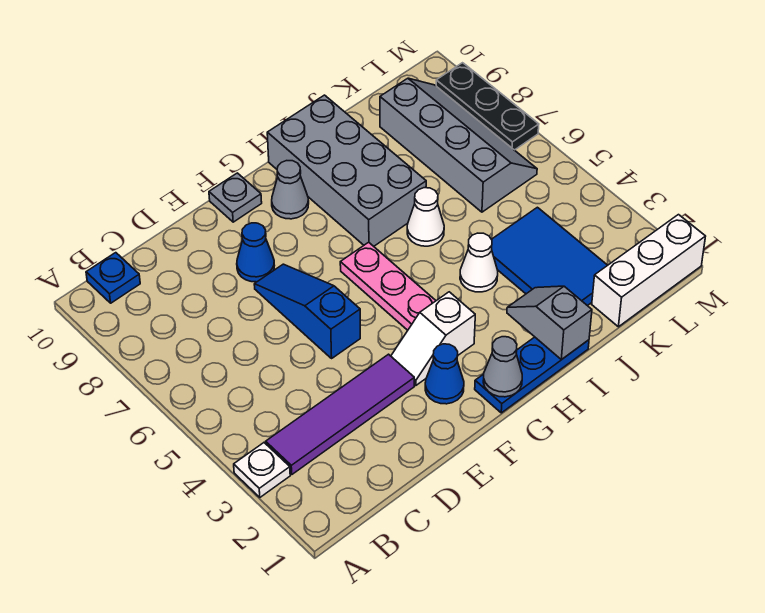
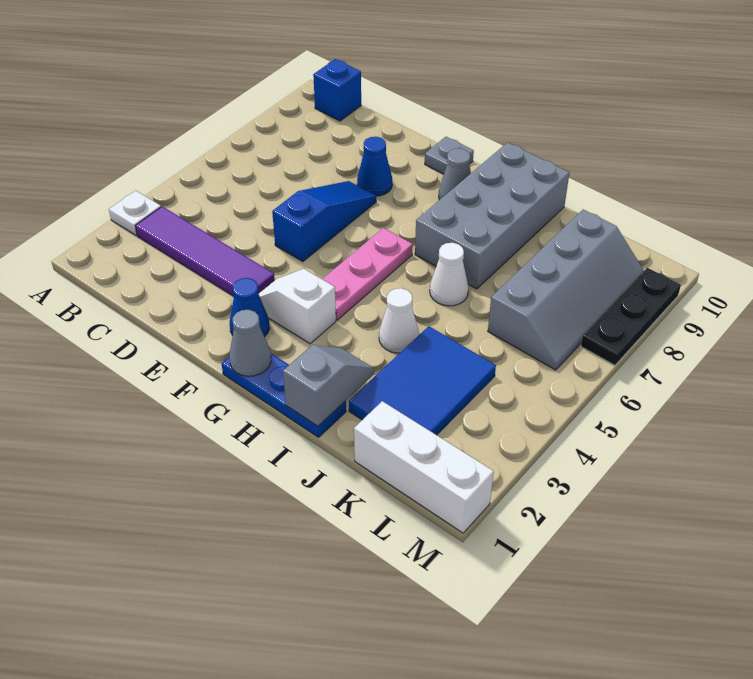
blue plate B10 level 1 -> blue brick B10 level 1

